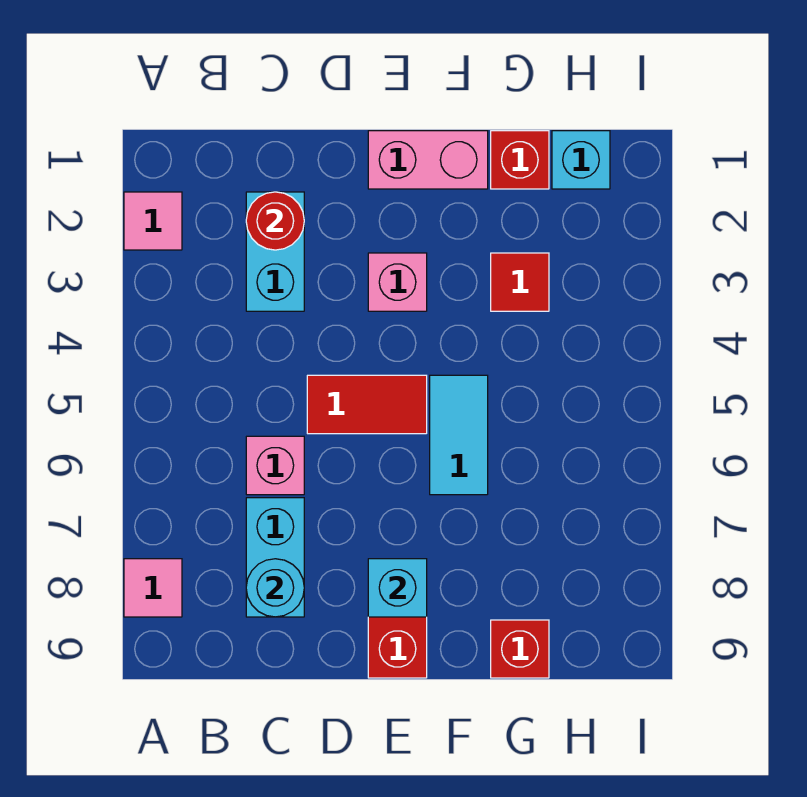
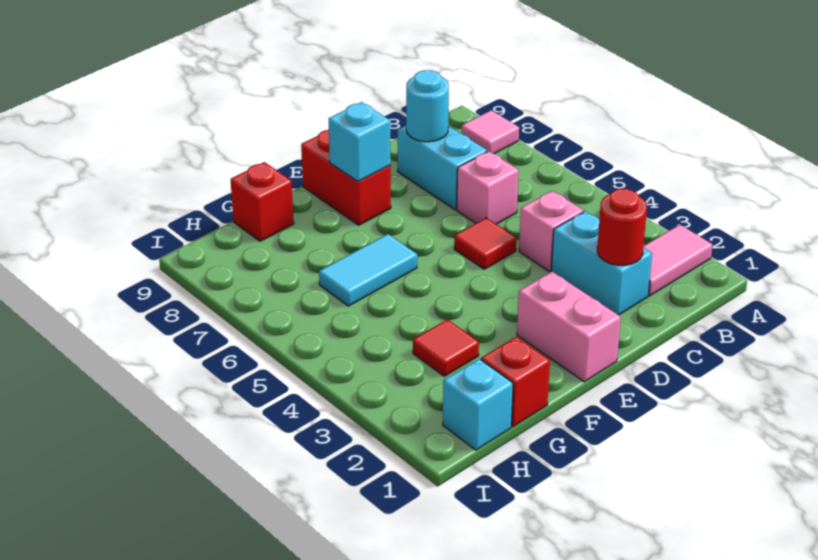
pink tile A2 level 1 -> pink tile A2:B2 level 1
red tile D5:E5 level 1 -> red tile D5 level 1
pink brick E1:F1 level 1 -> pink brick E1:E2 level 1
pink brick E3 level 1 -> pink brick C4 level 1
cyan tile F5:F6 level 1 -> cyan tile F6:G6 level 1

